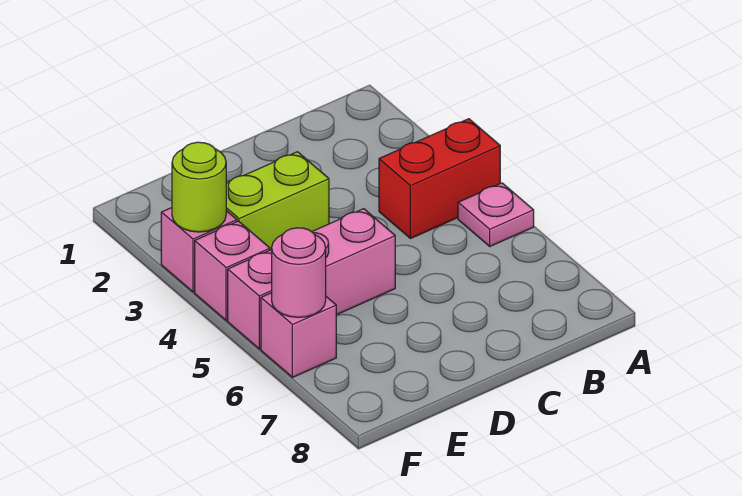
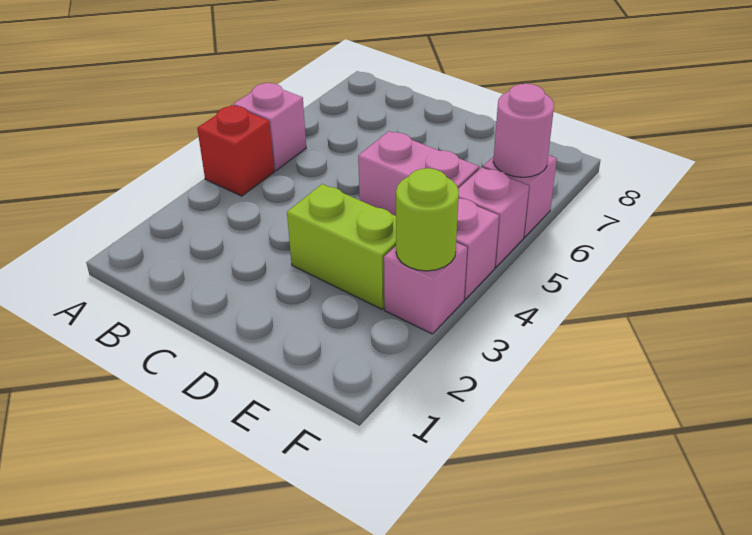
red brick A4:B4 level 1 -> red brick A4 level 1
pink plate A5 level 1 -> pink brick A5 level 1

